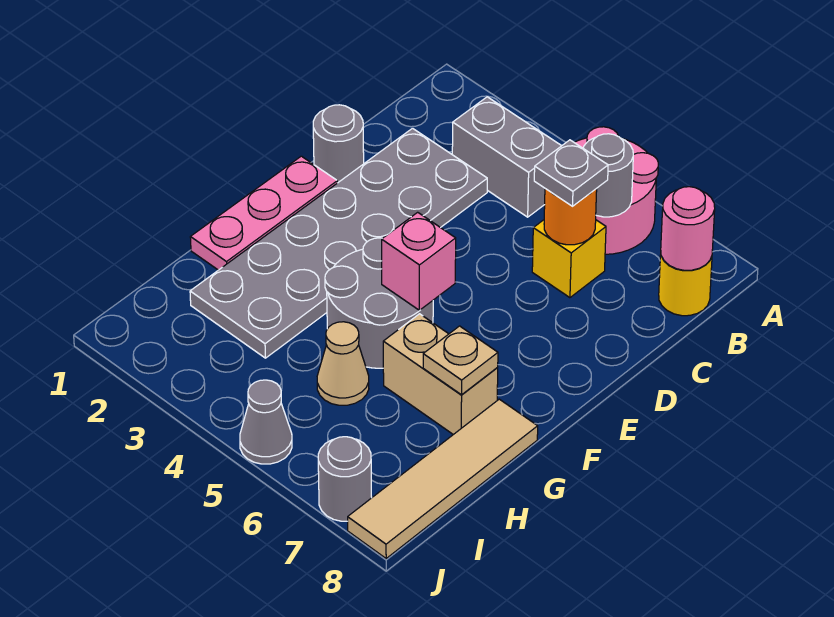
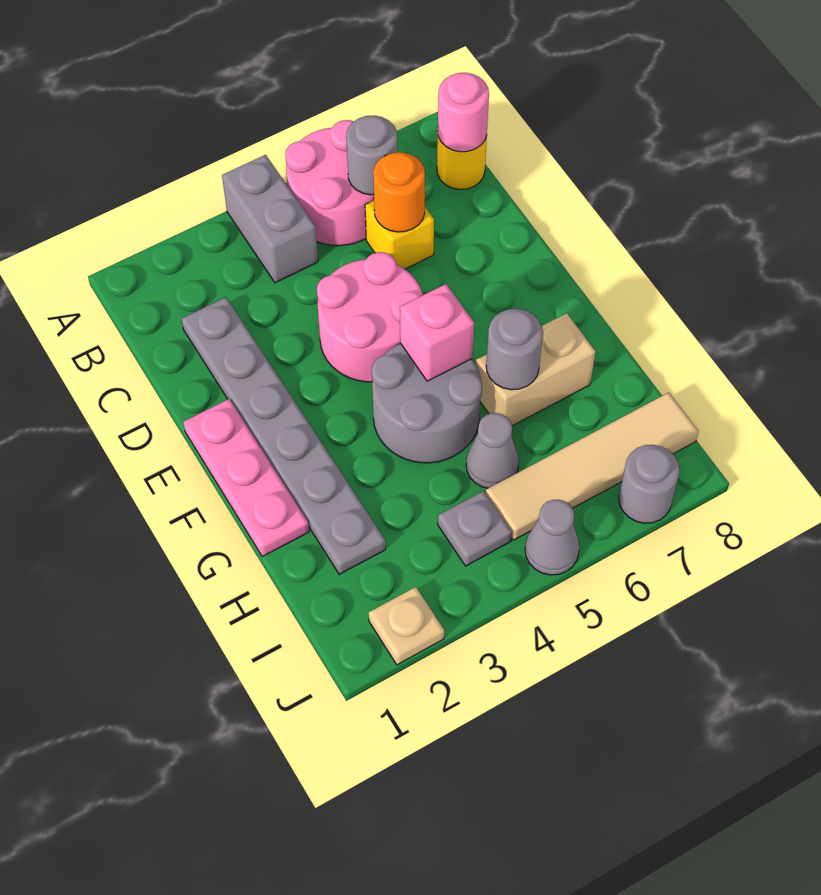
grey brick B3:B4 level 1 -> grey brick A4:B4 level 1
grey plate C2:H3 level 1 -> grey plate C2:H2 level 1
grey plate C6 level 3 -> grey plate I4 level 1
grey round brick D1 level 1 -> grey round brick G6 level 2
none -> pink round brick D4:E5 level 1
tan plate G7 level 2 -> tan plate J2 level 1
tan tile G8:J8 level 1 -> tan tile I5:I8 level 1
tan cone H5 level 1 -> grey cone H5 level 1

